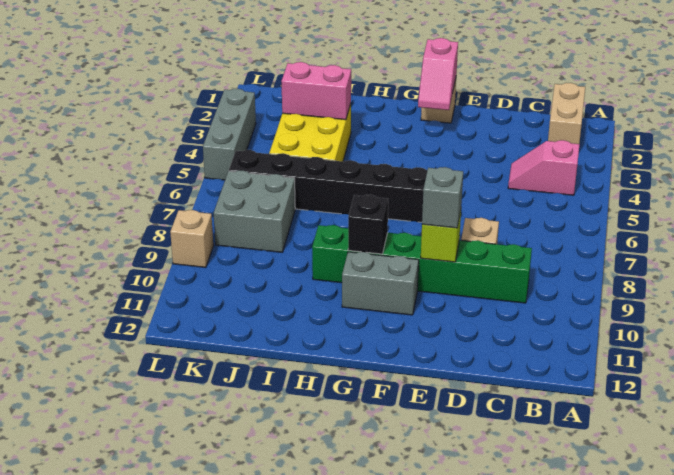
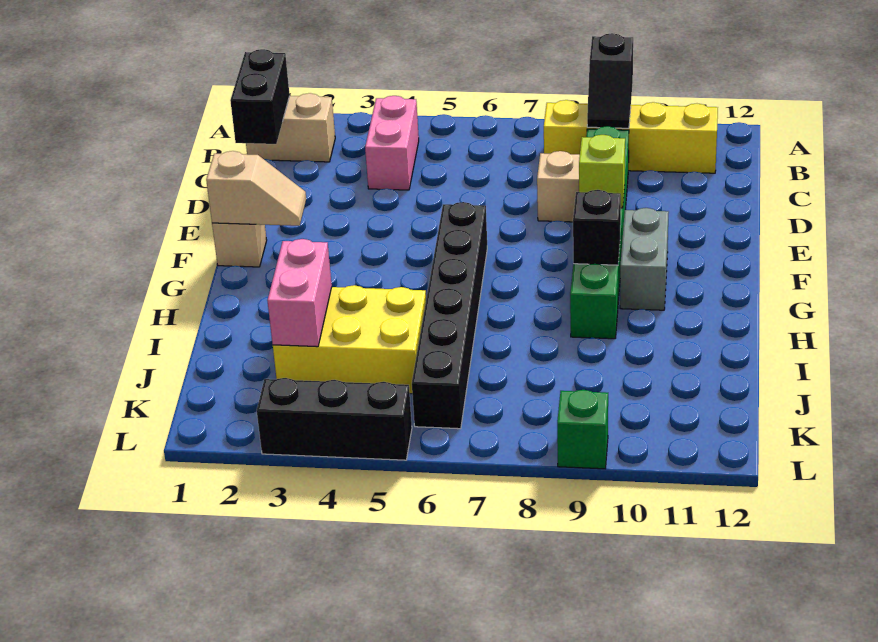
none -> black slope A9:B9 level 2 top A
none -> black brick B1:C1 level 2
pink slope B4:C4 level 1 top B -> pink brick B4:C4 level 1
none -> yellow brick B8:B11 level 1
grey brick E9 level 3 -> none
pink slope F1:F2 level 2 top 1 -> tan slope F1:F2 level 2 top 1
grey brick J7:K8 level 1 -> none
grey brick L3:L5 level 1 -> black brick L3:L5 level 1
tan brick L9 level 1 -> green brick L9 level 1

